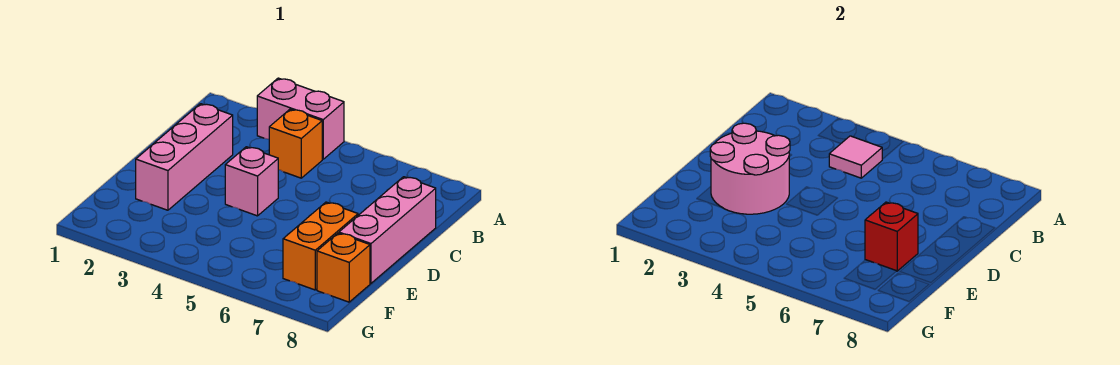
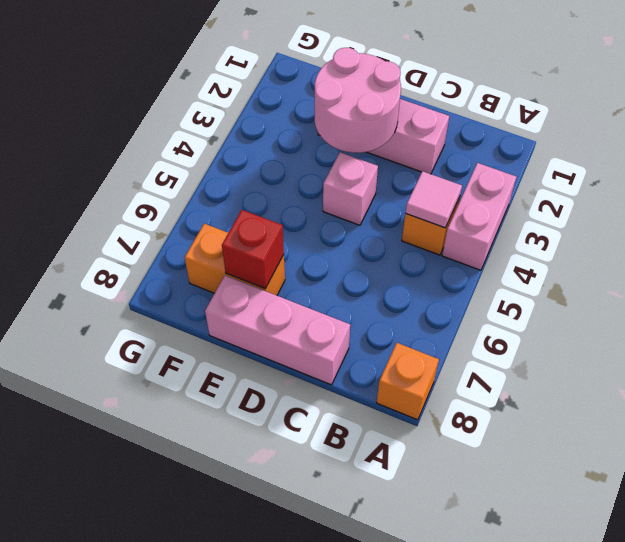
orange brick F8 level 1 -> orange brick A8 level 1

